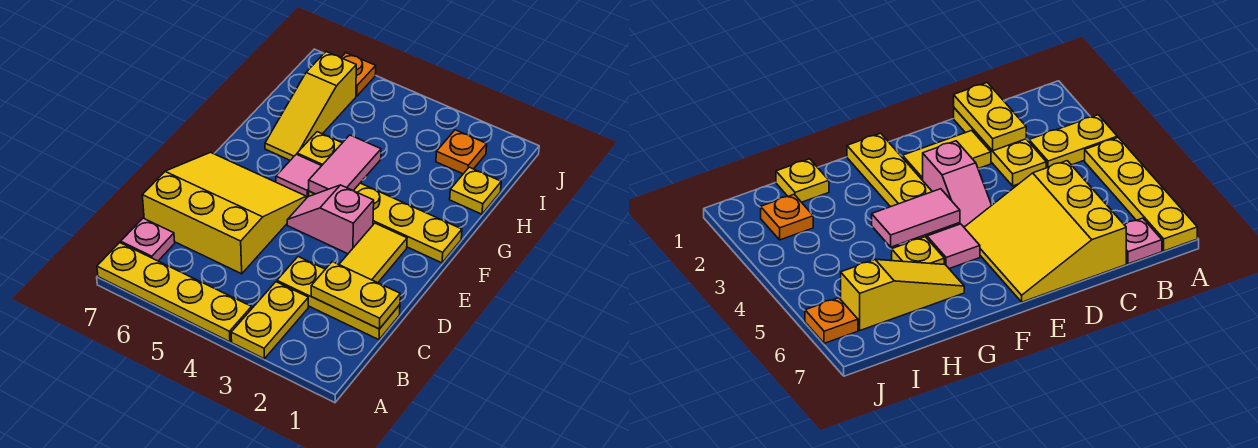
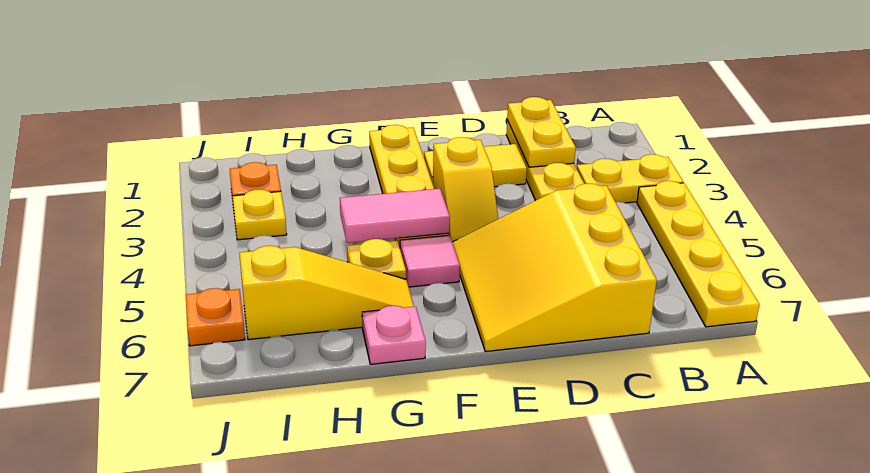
pink plate B7 level 1 -> pink plate G7 level 1
pink slope E3:E4 level 1 top 3 -> yellow slope E3:E4 level 1 top 3
yellow plate H1 level 1 -> yellow plate I3 level 1

